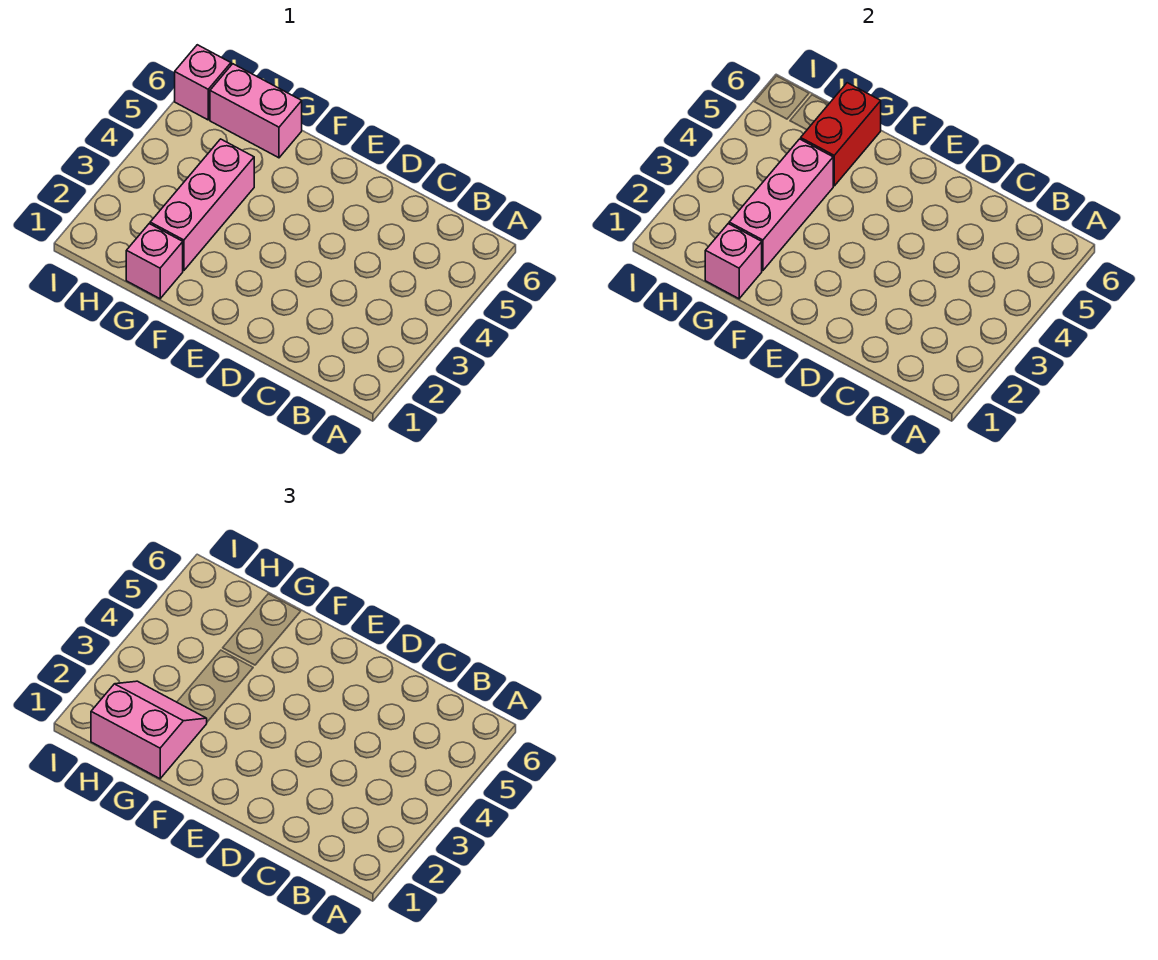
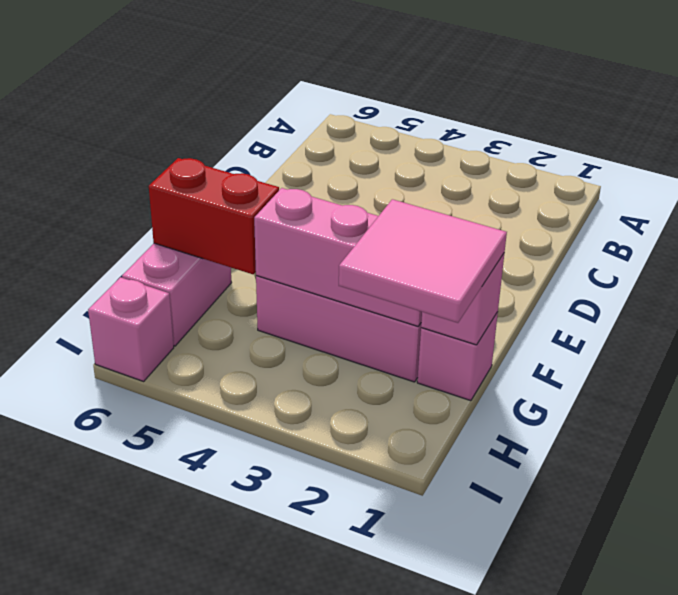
pink slope G1:H2 level 3 top 1 -> pink tile G1:H2 level 3

